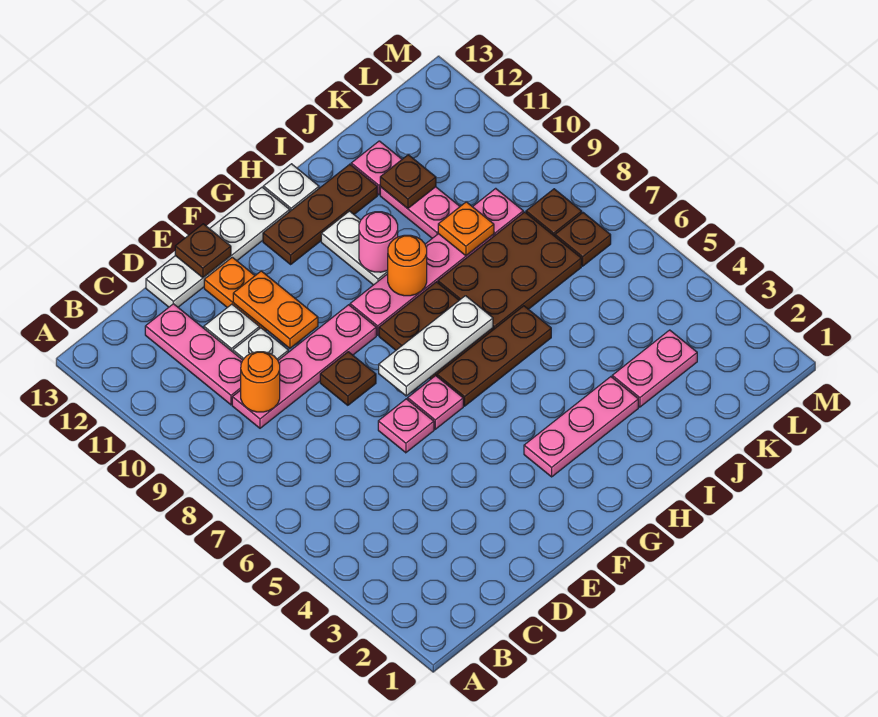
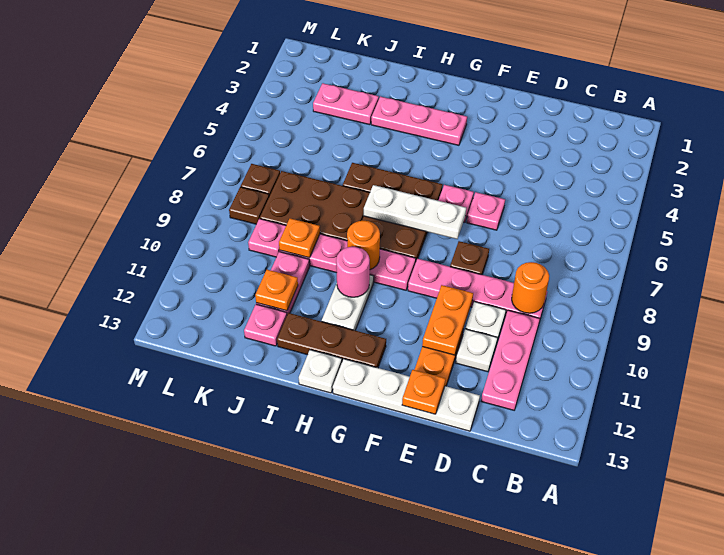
brown plate E13 level 2 -> orange plate E13 level 2
brown plate J11 level 2 -> orange plate J11 level 2

